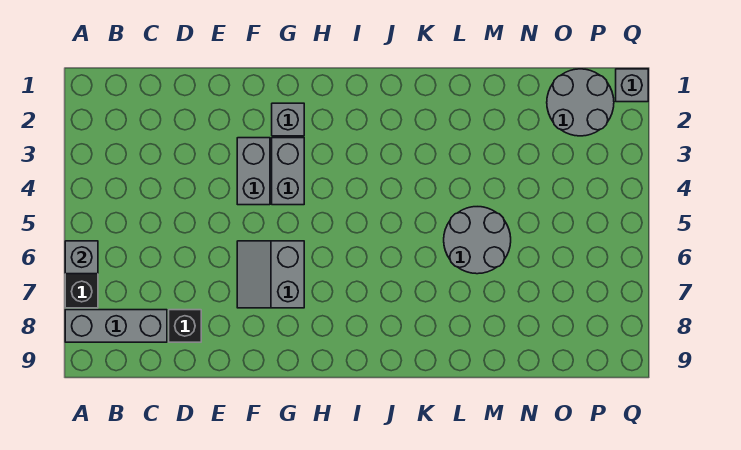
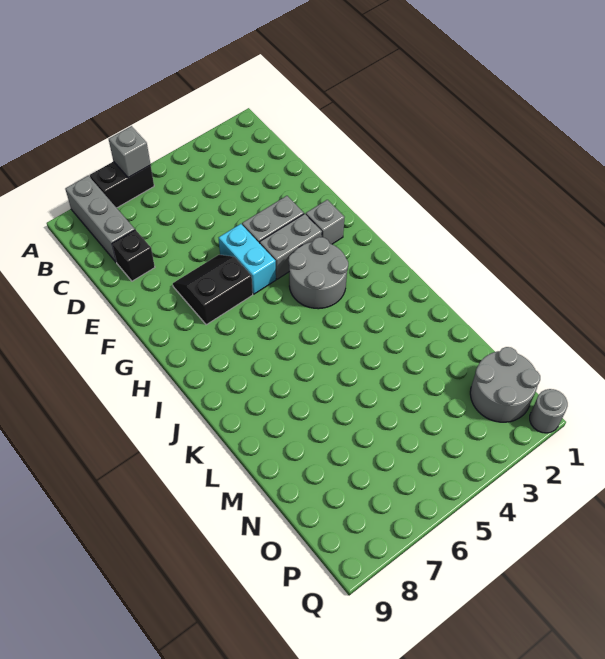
none -> cyan brick F5:G5 level 1
grey slope F6:G7 level 1 top G -> black slope F6:G7 level 1 top G
grey round brick L5:M6 level 1 -> grey round brick H3:I4 level 1
grey brick Q1 level 1 -> grey round brick Q1 level 1

